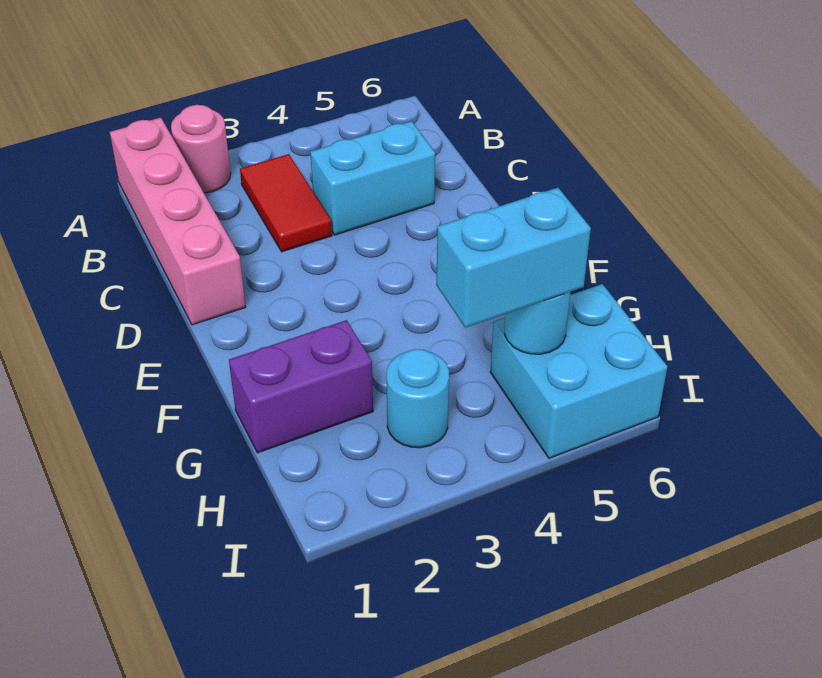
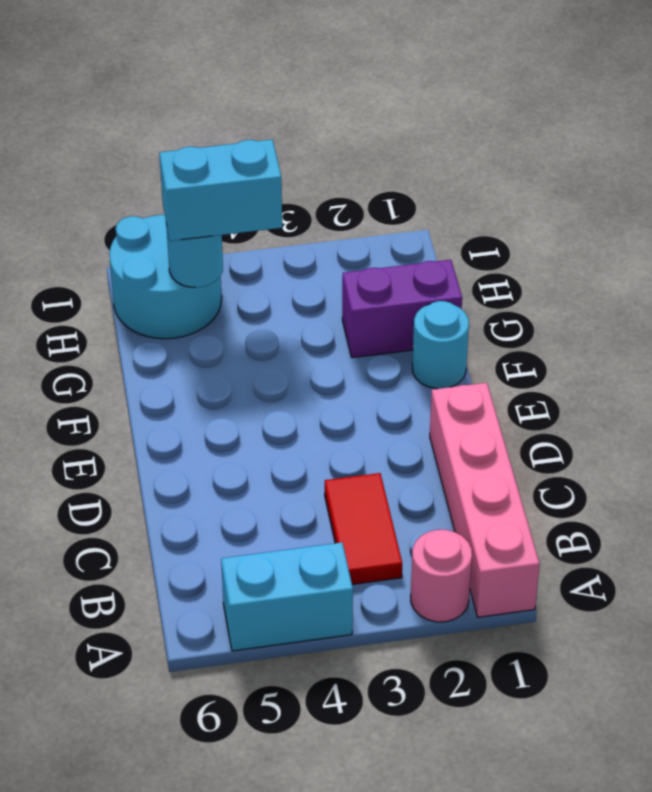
cyan brick C4:C5 level 1 -> cyan brick A4:A5 level 1
cyan round brick H3 level 1 -> cyan round brick F1 level 1
cyan brick H5:I6 level 1 -> cyan round brick H5:I6 level 1

